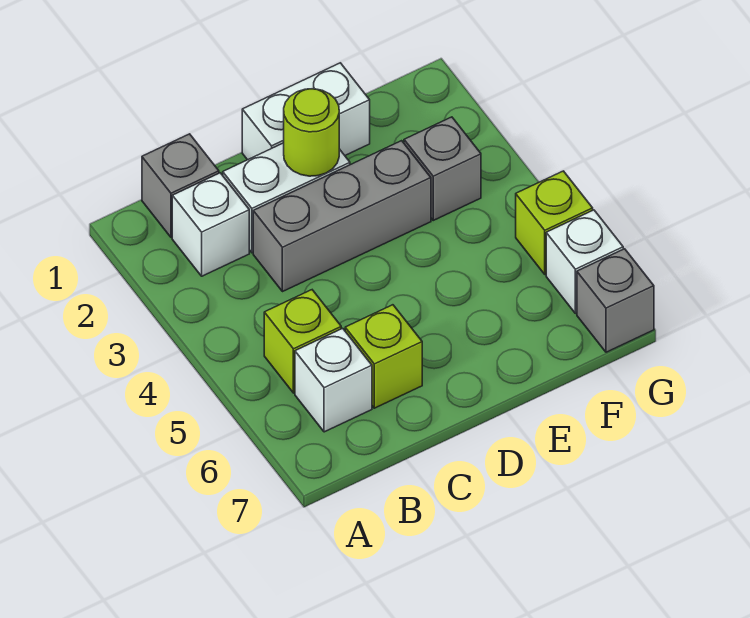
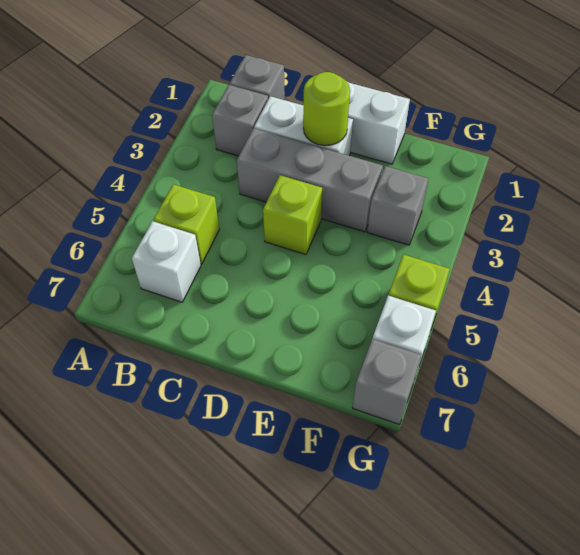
white brick B2 level 1 -> grey brick B2 level 1
lime brick C6 level 1 -> lime brick D4 level 1

